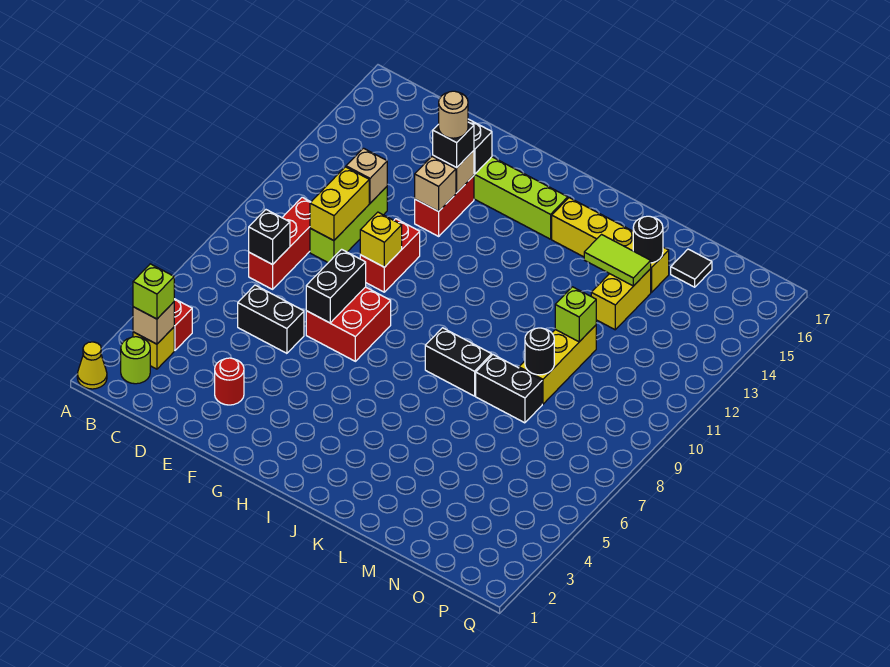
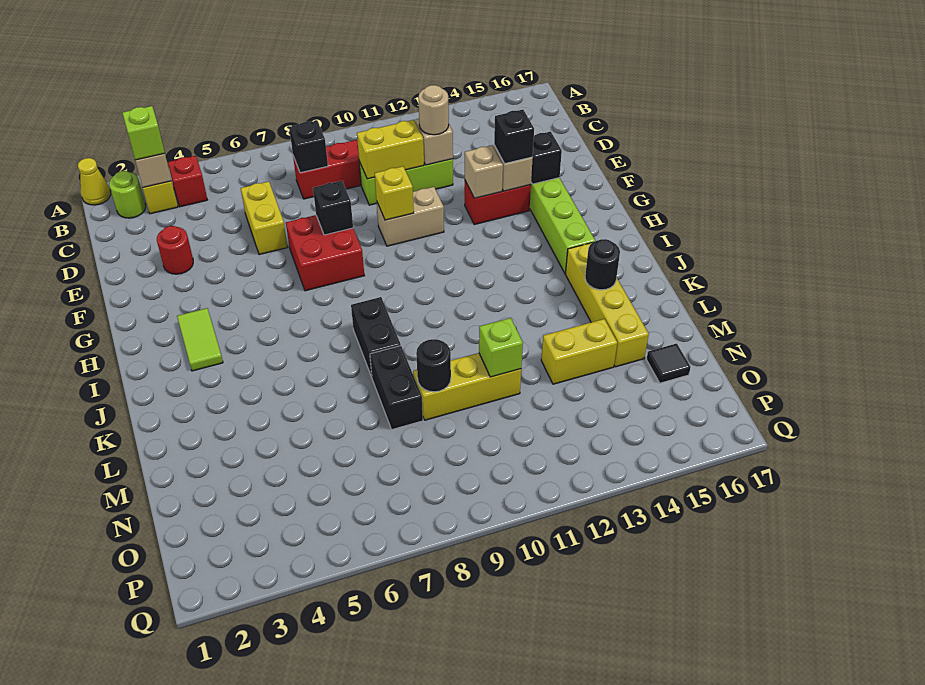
black brick D6:E6 level 1 -> yellow brick D6:E6 level 1
black brick F7:F8 level 2 -> black brick F8 level 2
red brick F10:F11 level 1 -> tan brick F10:F11 level 1
tan round brick F14 level 4 -> tan round brick D12 level 3
lime tile L14:M14 level 2 -> lime tile H3:I3 level 1
black round brick M15 level 2 -> black round brick K15 level 2

